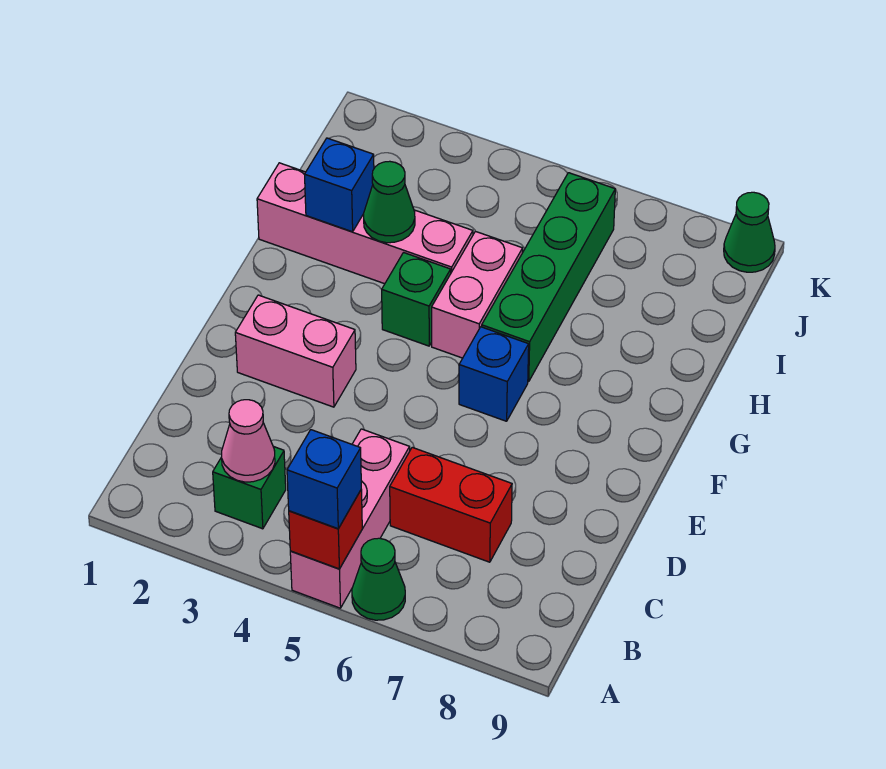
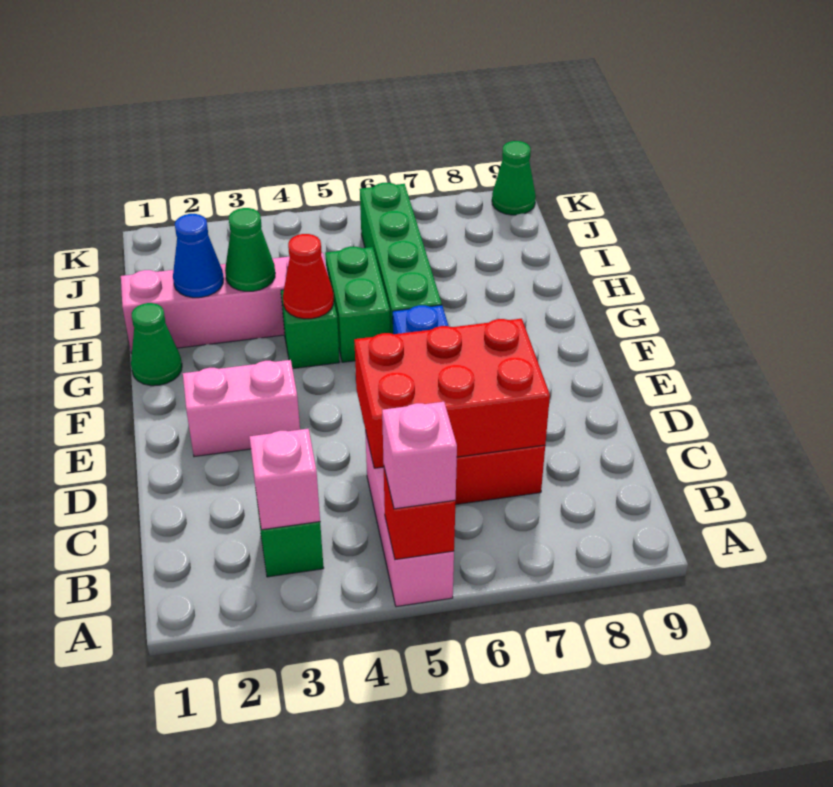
blue brick A5 level 3 -> pink brick A5 level 3
green cone A6 level 1 -> green cone G1 level 1
pink cone B3 level 2 -> pink brick B3 level 2
none -> red brick C5:D7 level 2
none -> red cone G4 level 2
pink brick G5:H5 level 1 -> green brick G5:H5 level 1
blue brick H2 level 2 -> blue cone H2 level 2

